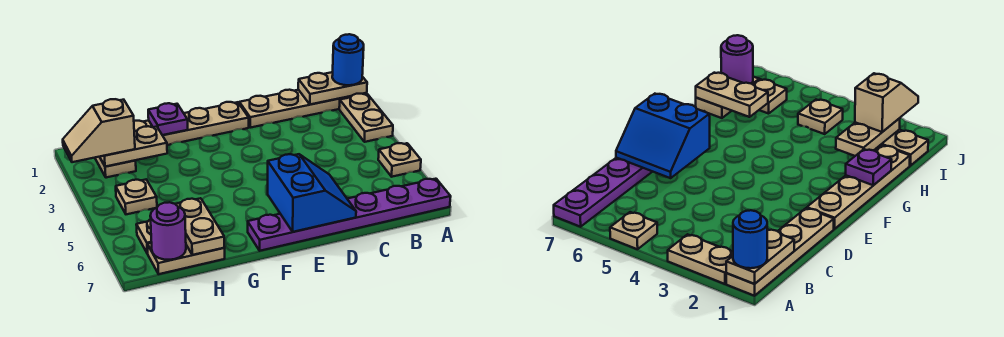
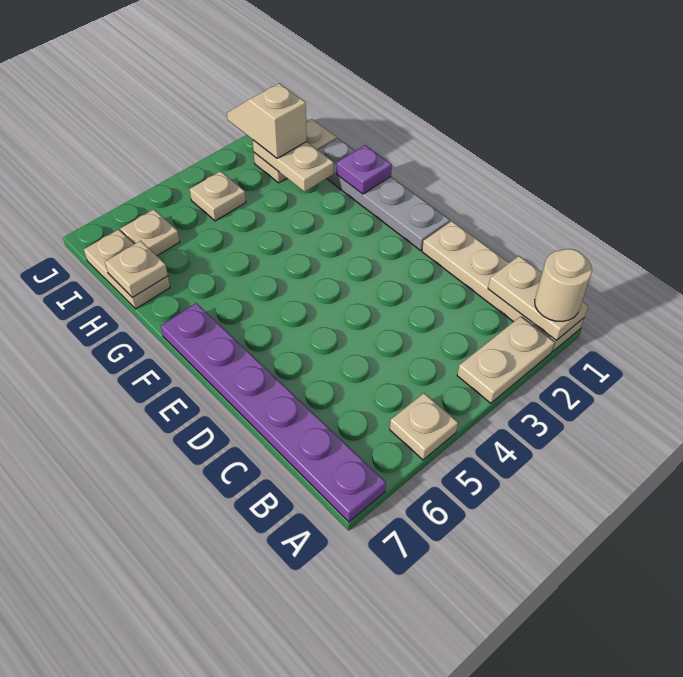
blue round brick A1 level 3 -> tan round brick A1 level 3
blue slope D6:E7 level 2 top E -> none
tan plate E1:H1 level 1 -> grey plate E1:H1 level 1
tan plate H6:H7 level 2 -> tan plate H7 level 2
purple round brick I7 level 2 -> none

